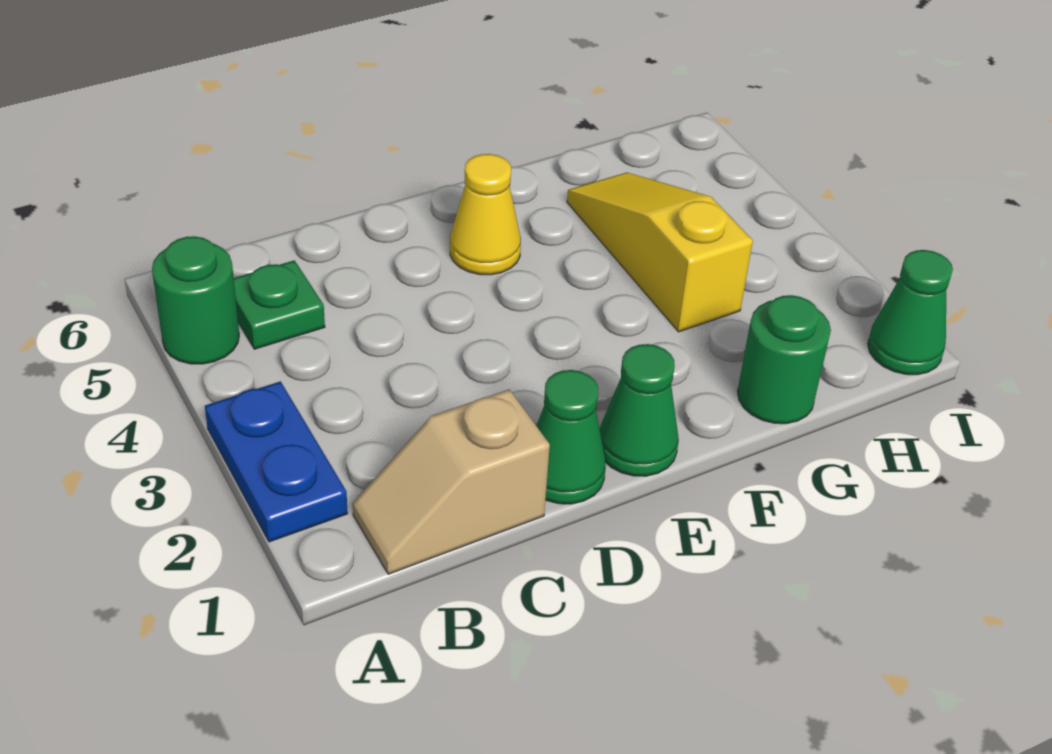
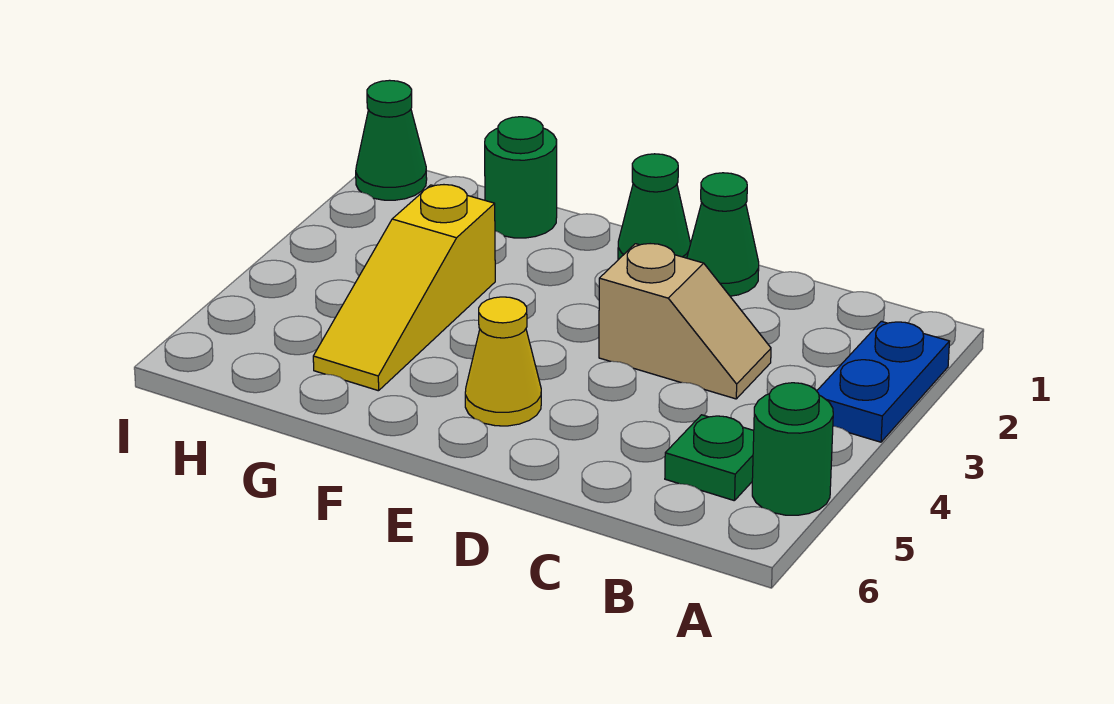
tan slope B1:C1 level 1 top C -> tan slope C3:D3 level 1 top D

